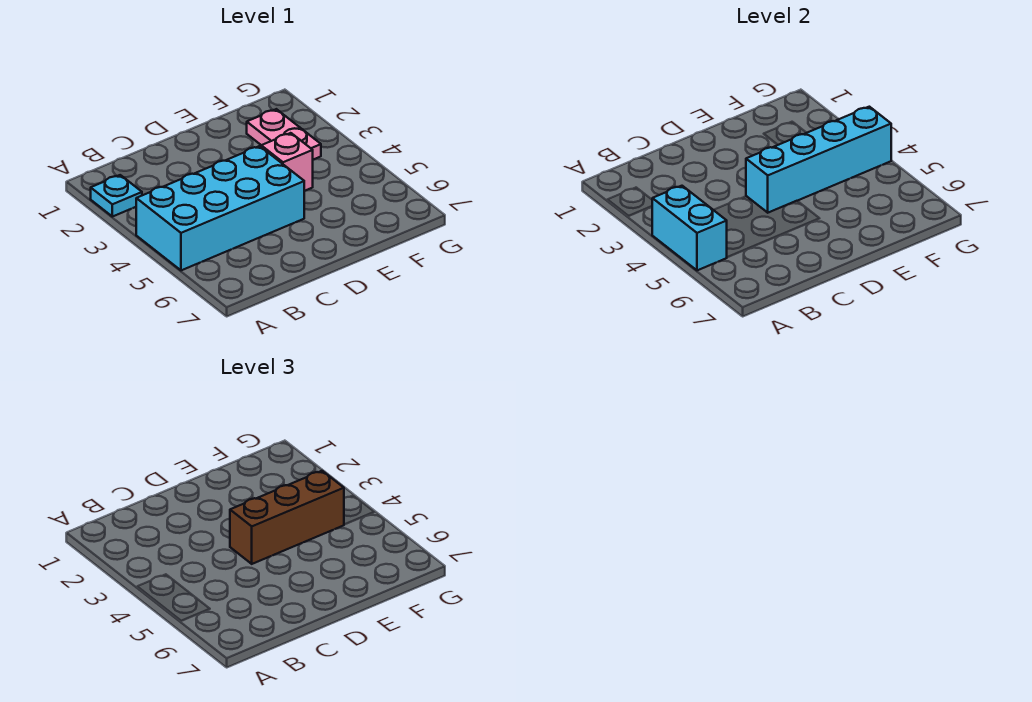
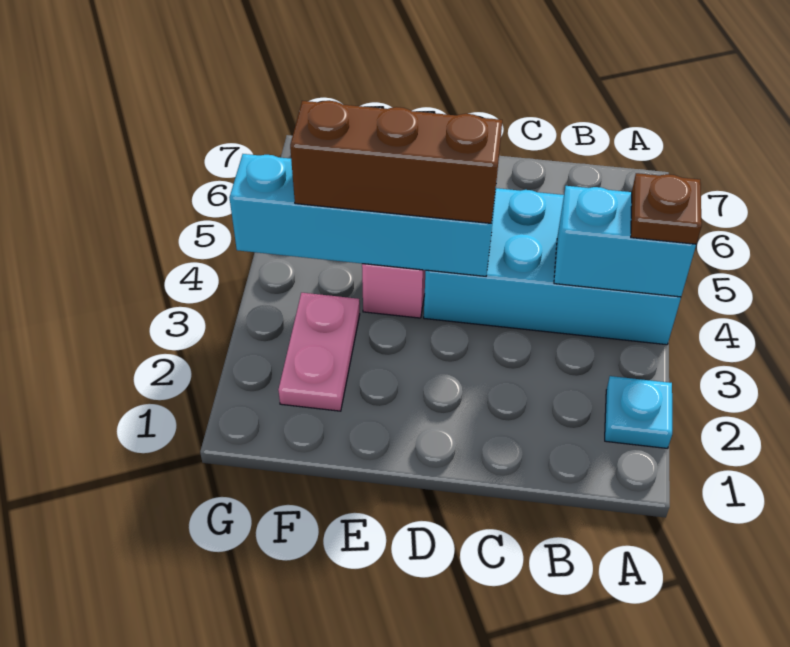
cyan brick A4:A5 level 2 -> cyan brick A4:B4 level 2
none -> brown plate A4 level 3

